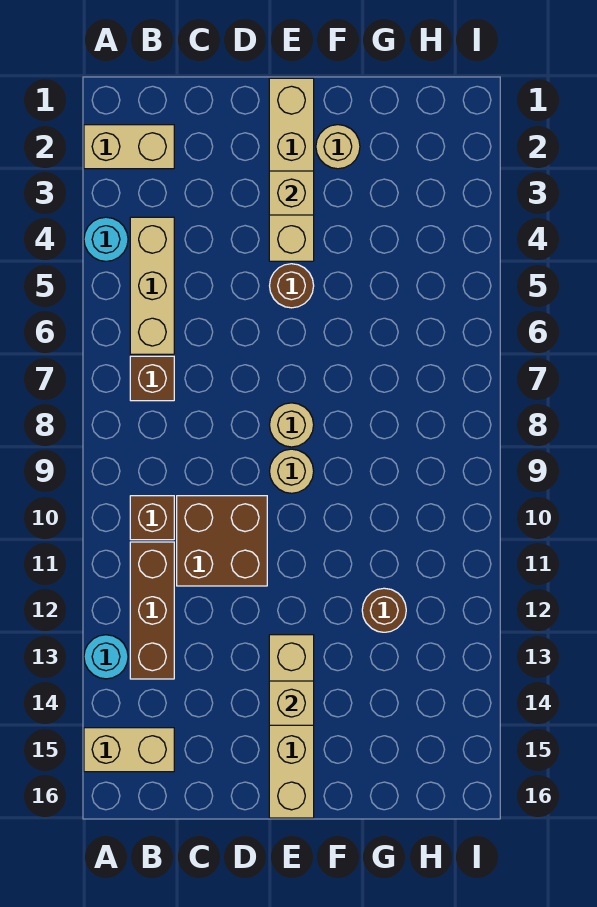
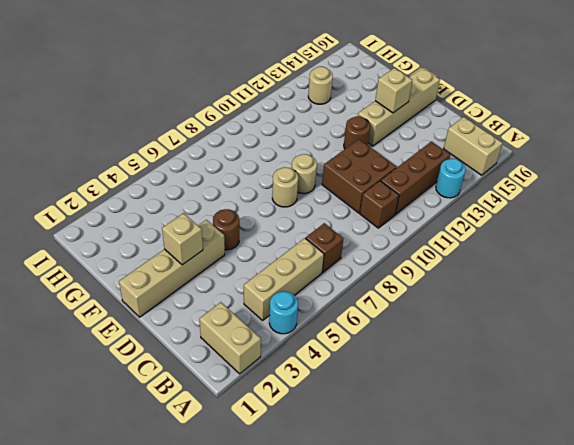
tan round brick F2 level 1 -> tan round brick H13 level 1
brown round brick G12 level 1 -> brown round brick E12 level 1

